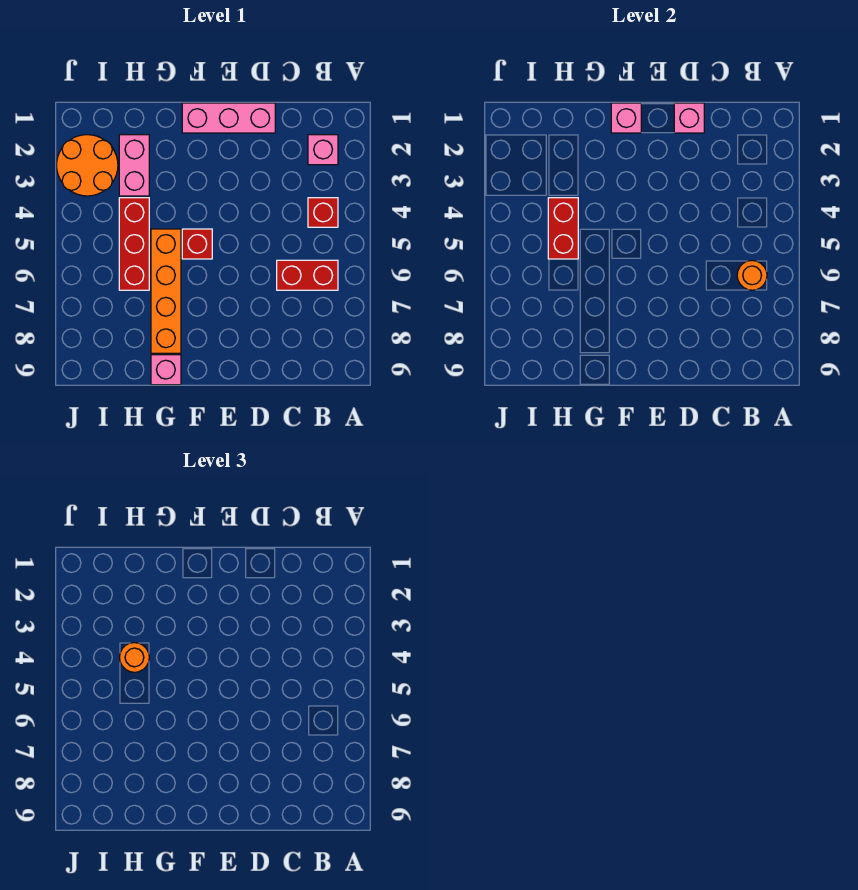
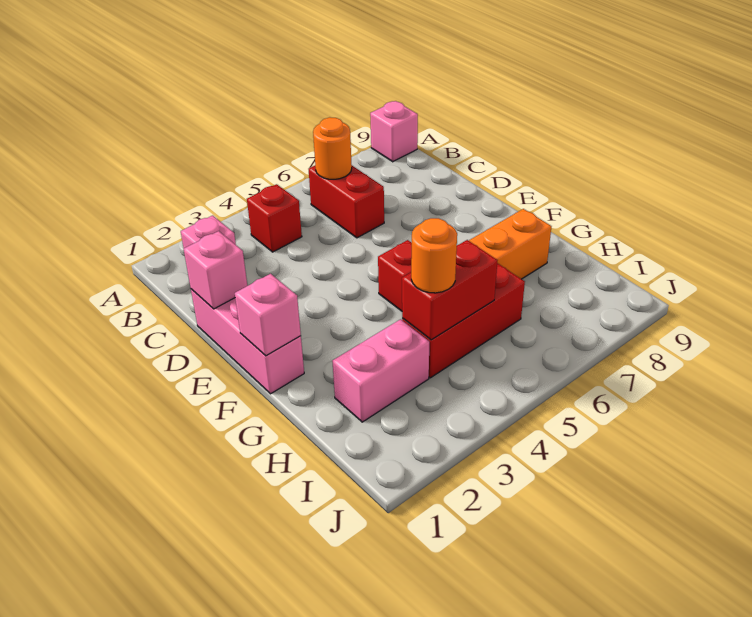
pink brick G9 level 1 -> pink brick A9 level 1
orange round brick I2:J3 level 1 -> none

